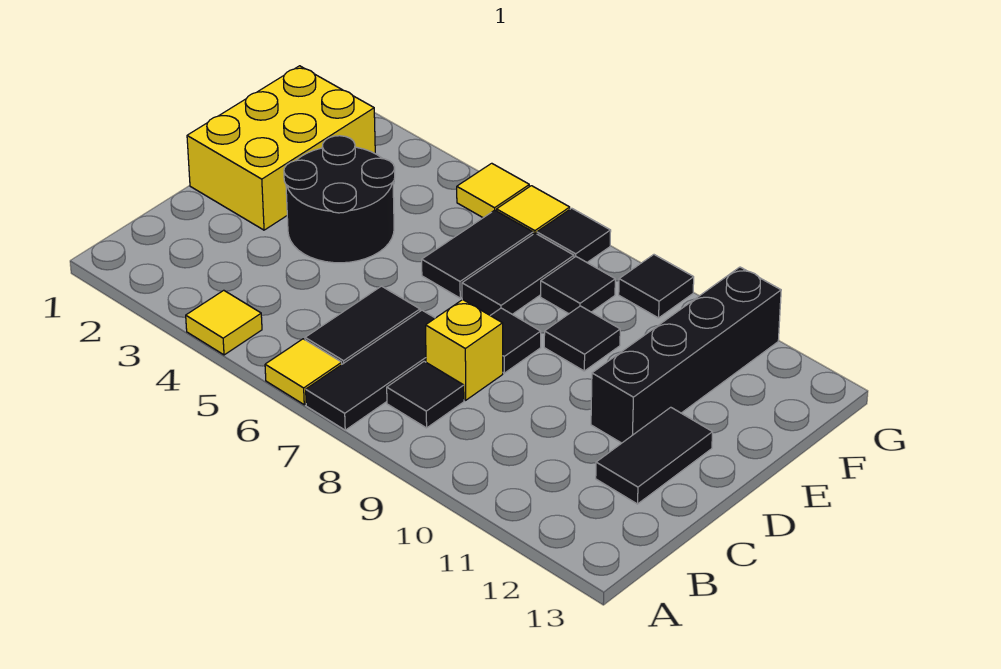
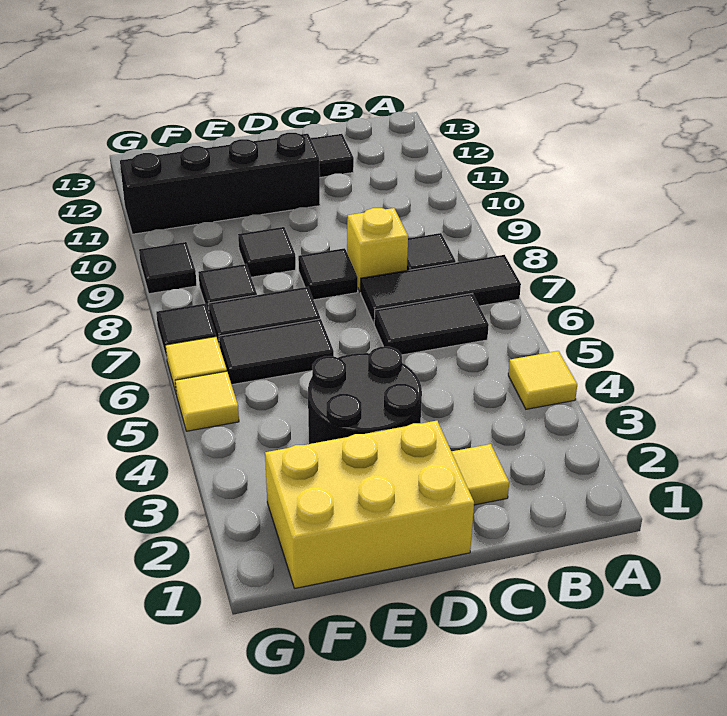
yellow tile A6 level 1 -> yellow tile C2 level 1

